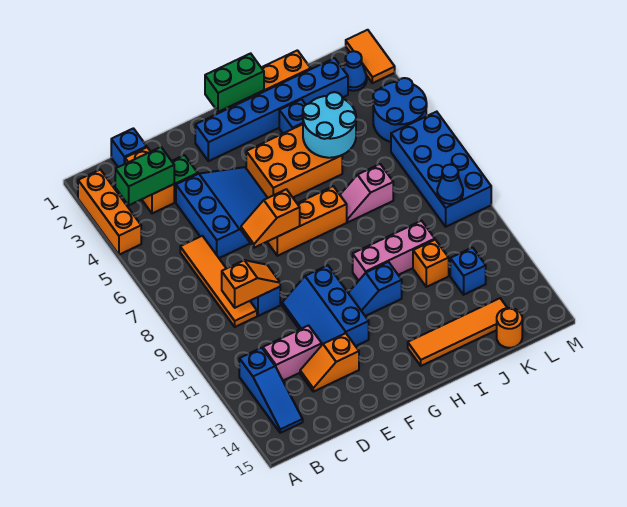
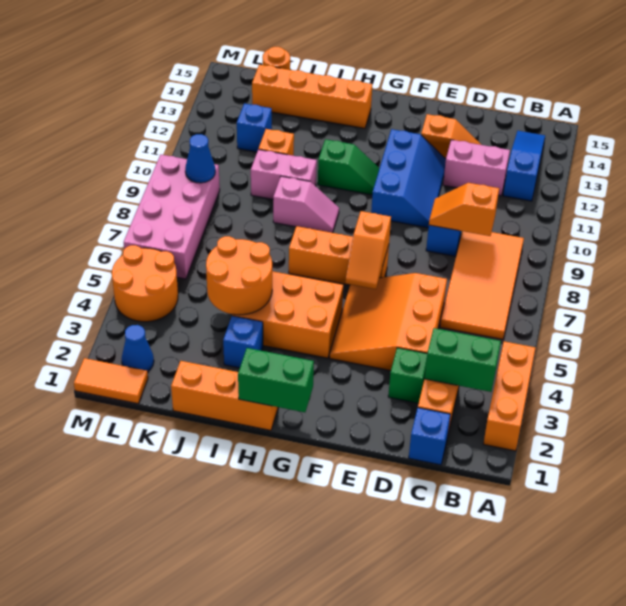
orange tile C6:C9 level 1 -> orange tile B6:C9 level 1
blue slope D4:F6 level 1 top D -> orange slope D4:F6 level 1 top D
orange slope E7:F7 level 2 top F -> orange slope F6:F7 level 2 top 7
blue brick F2:K2 level 1 -> none
blue slope G11:H11 level 1 top H -> green slope G11:H11 level 1 top H
pink brick H10:J10 level 1 -> pink brick I10:J10 level 1
orange tile H14:K14 level 1 -> orange brick H14:K14 level 1
cyan round brick I4:J5 level 2 -> orange round brick I4:J5 level 2
pink slope I7:J7 level 1 top J -> pink slope H9:I9 level 1 top I
blue round brick L4:M5 level 1 -> orange round brick L4:M5 level 1
blue brick L6:M9 level 1 -> pink brick L6:M9 level 1
orange tile M1:M2 level 1 -> orange tile L1:M1 level 1

